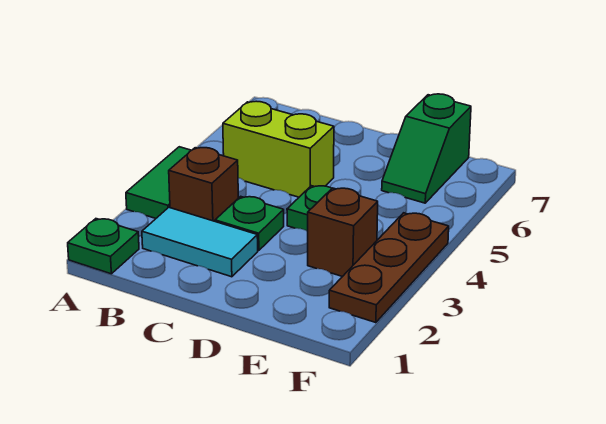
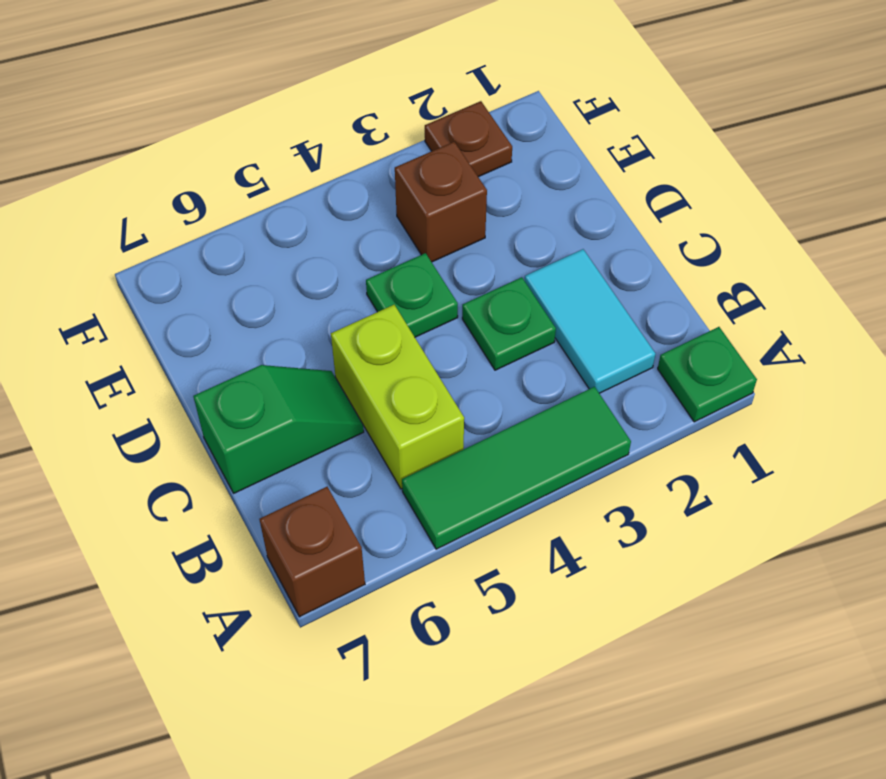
green tile A3:A4 level 1 -> green tile A3:A5 level 1
brown brick B3 level 1 -> brown brick A7 level 1
green slope E6:E7 level 1 top 7 -> green slope C6:C7 level 1 top 7
brown plate F2:F4 level 1 -> brown plate F2 level 1

